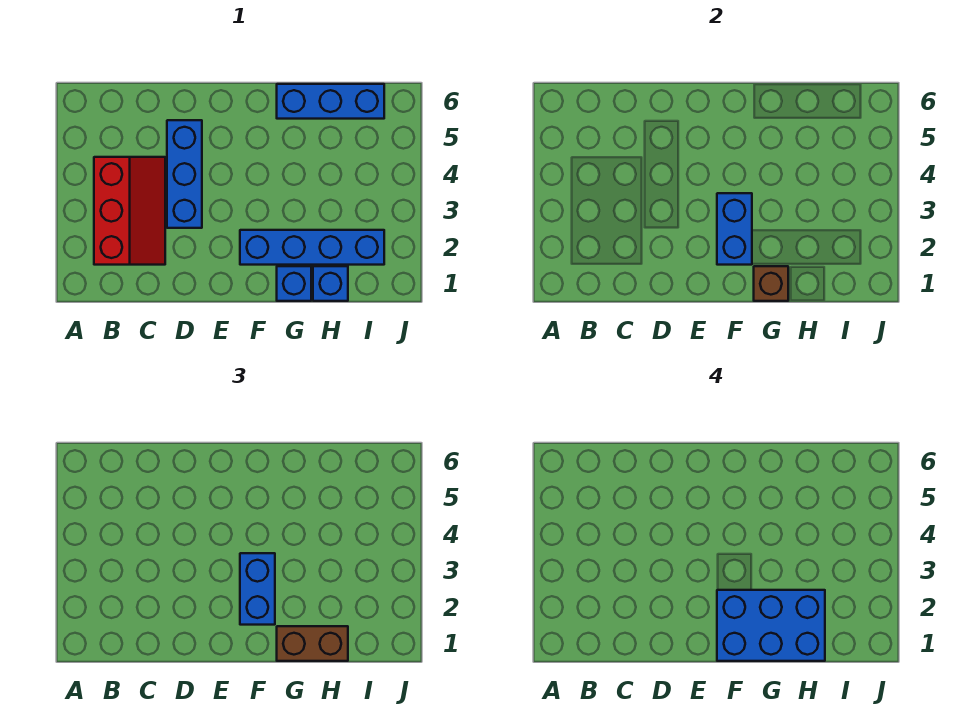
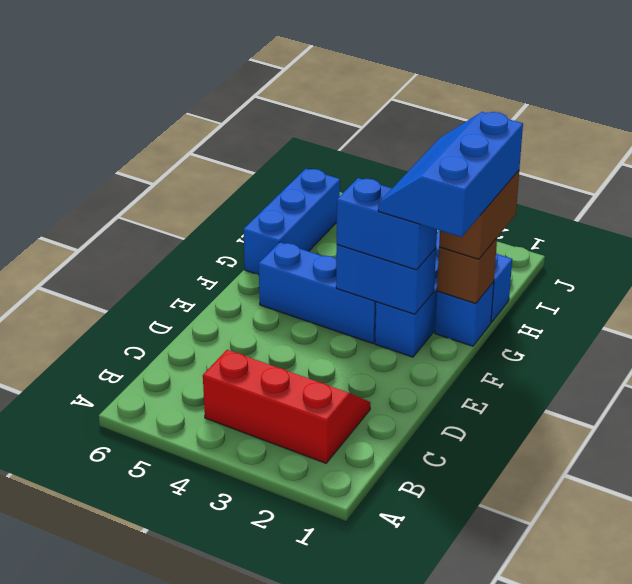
blue brick D3:D5 level 1 -> blue brick F3:F5 level 1
blue brick F1:H2 level 4 -> blue slope F1:H2 level 4 top 1

